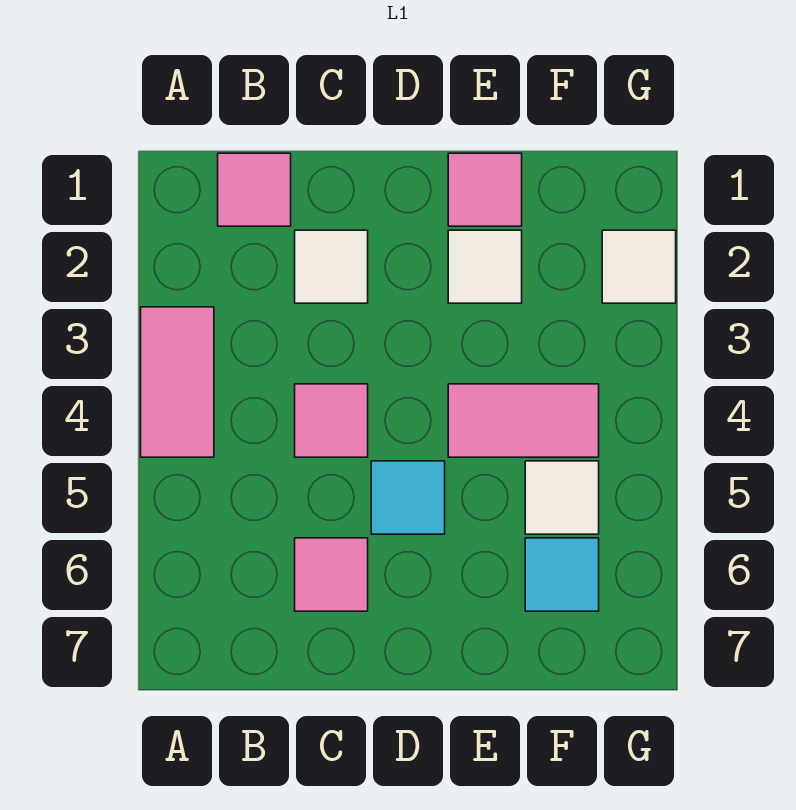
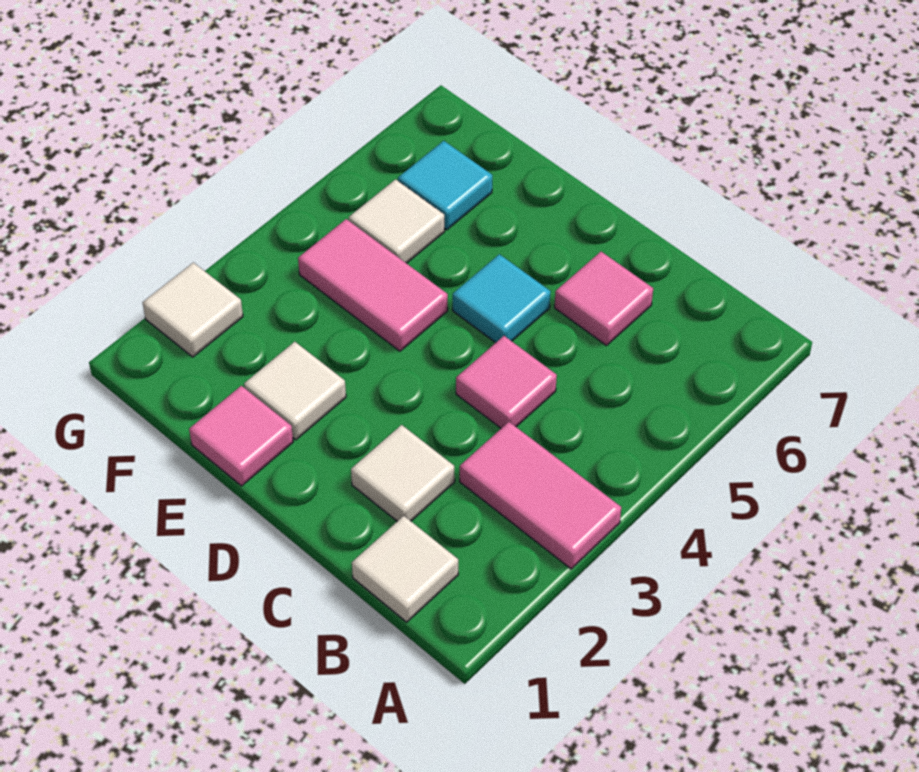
pink tile A3:A4 level 1 -> pink tile A3:B3 level 1
pink tile B1 level 1 -> white tile B1 level 1

